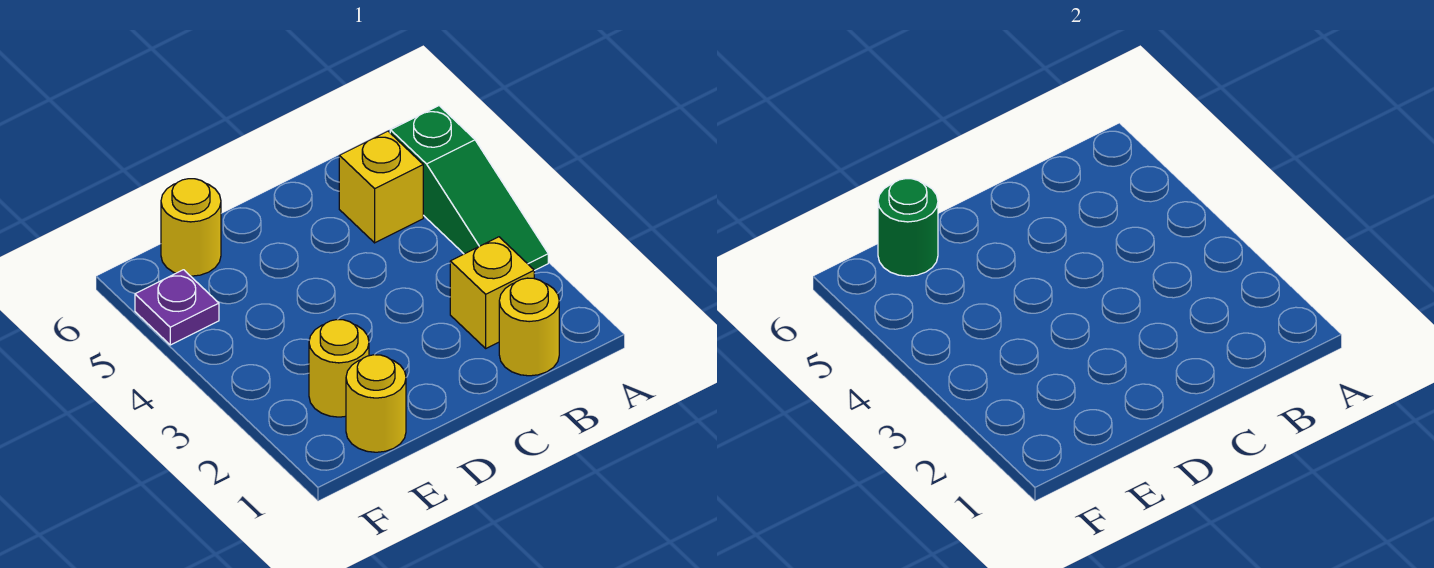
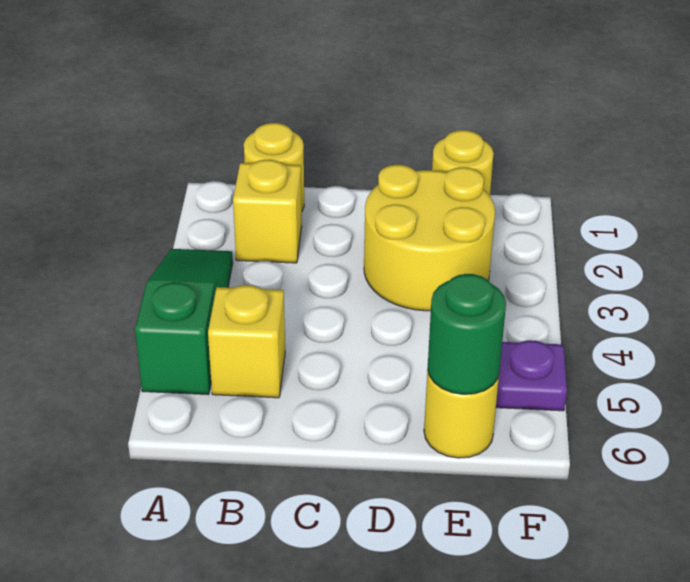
yellow round brick E2 level 1 -> yellow round brick D2:E3 level 1

